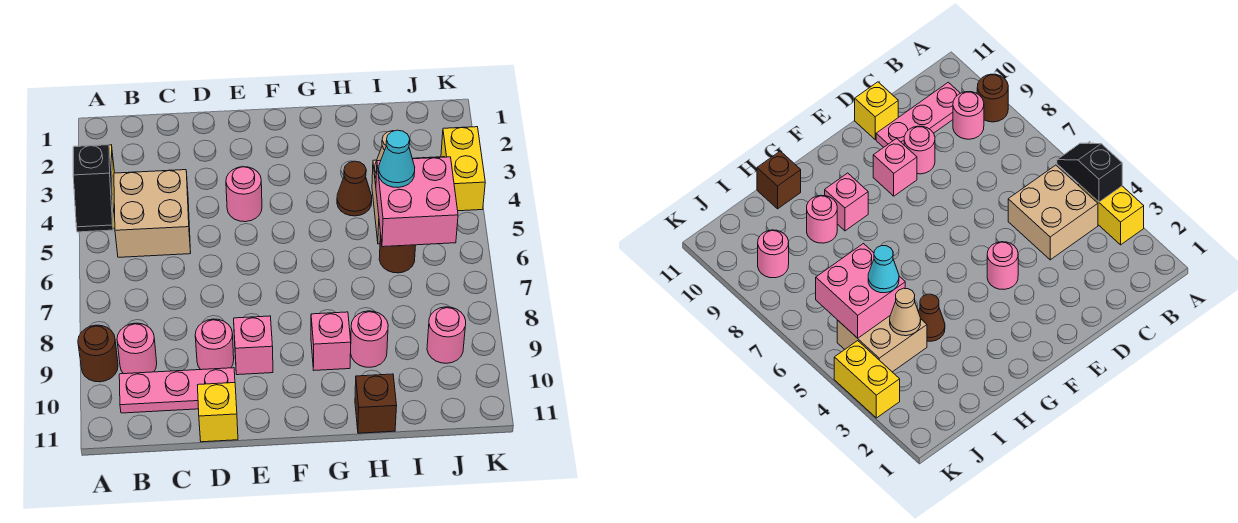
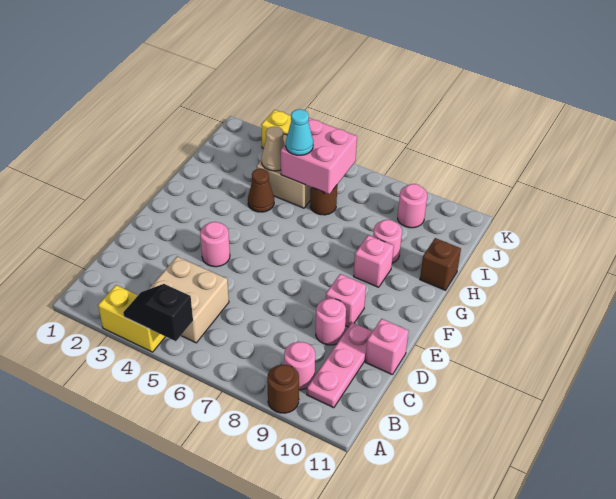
black slope A4:A5 level 2 top 4 -> black slope A4:A5 level 2 top 5
yellow brick D11 level 1 -> pink brick D11 level 1

